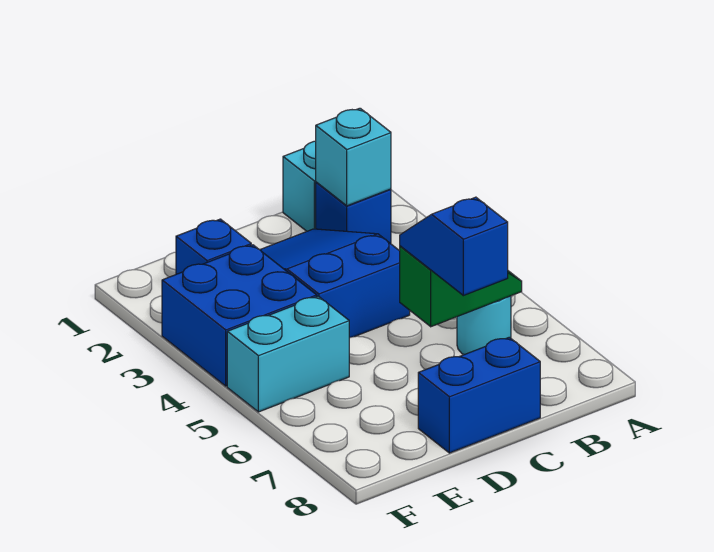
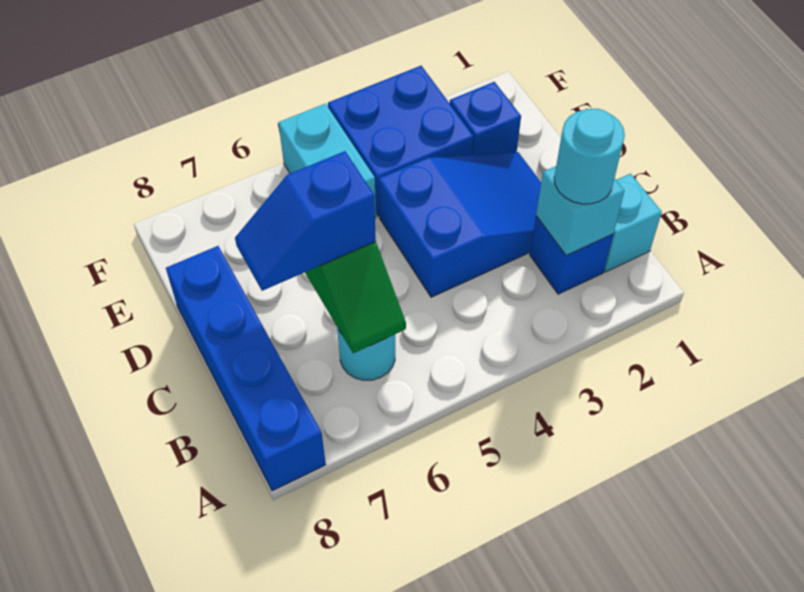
none -> cyan round brick B2 level 3
blue slope C6:C7 level 3 top 7 -> blue slope C6:C7 level 3 top 6
blue brick C8:D8 level 1 -> blue brick A8:D8 level 1

